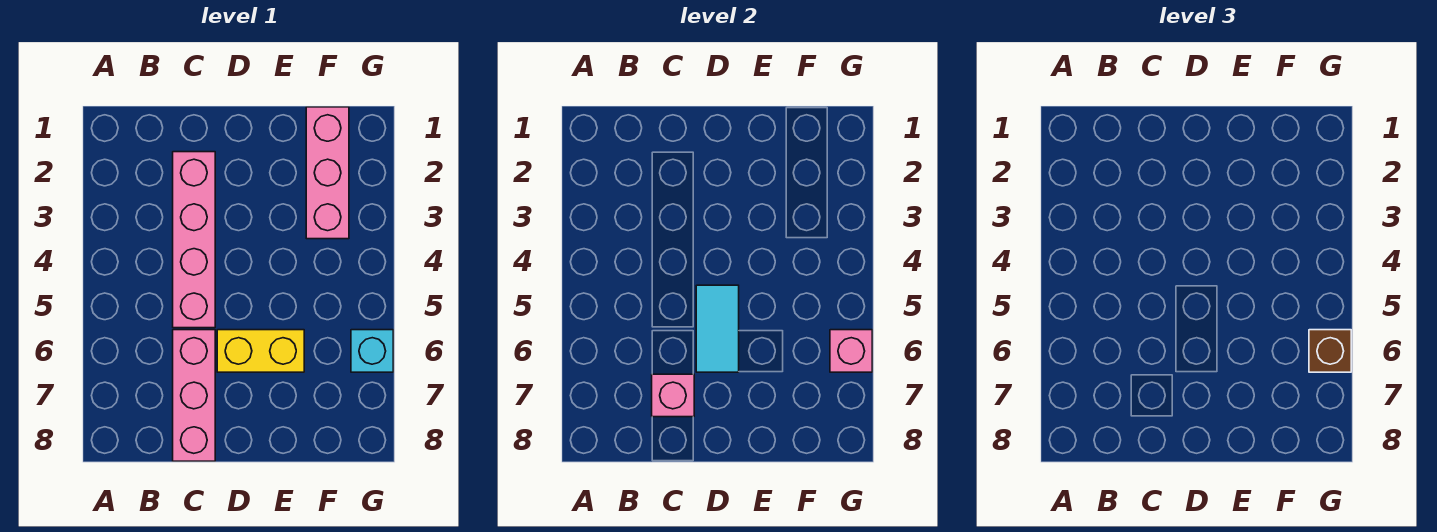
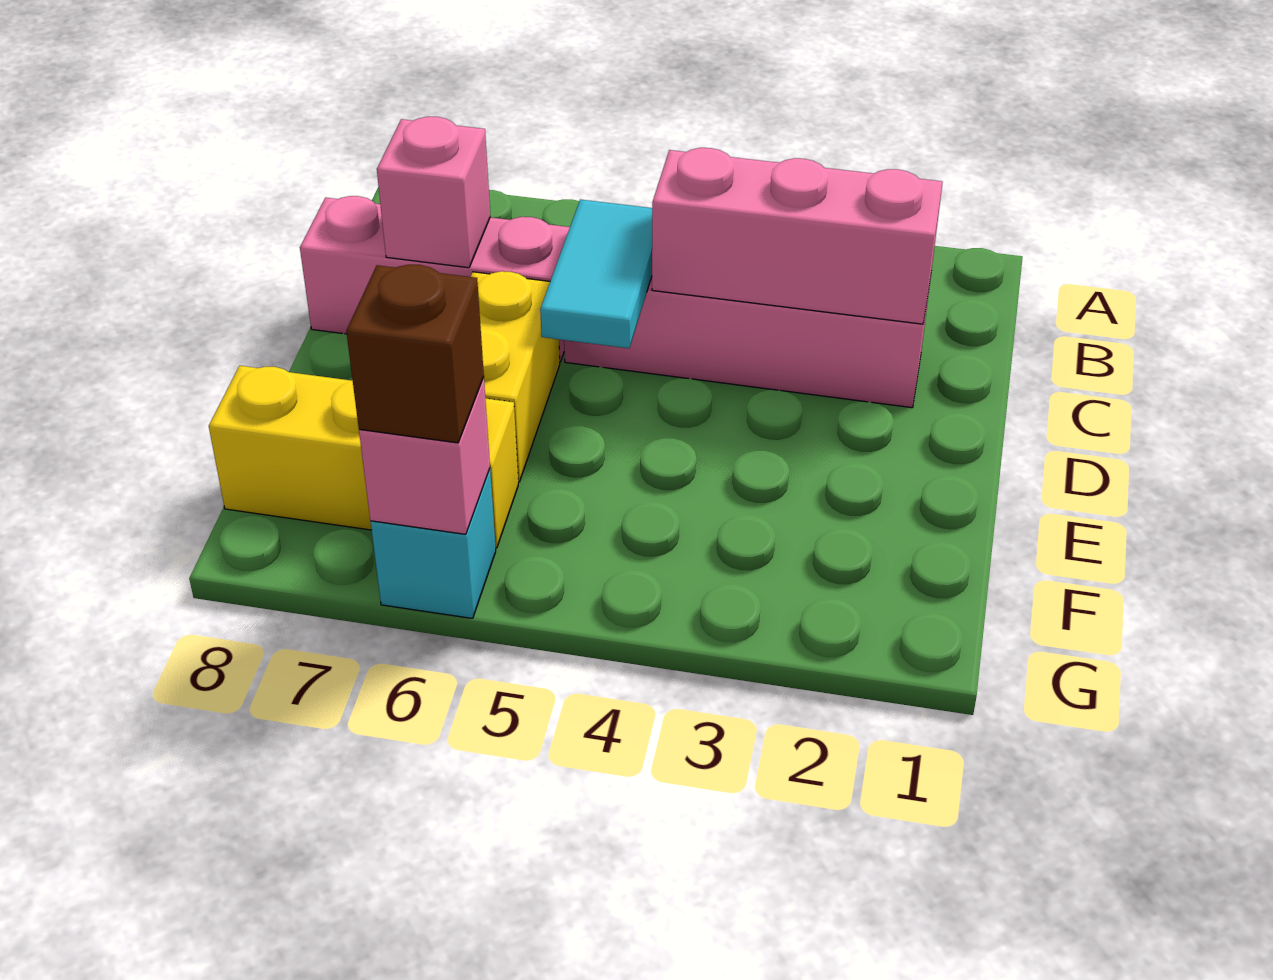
cyan tile D5:D6 level 2 -> cyan tile C5:D5 level 2
pink brick F1:F3 level 1 -> pink brick C2:C4 level 2
none -> yellow brick F6:F8 level 1

